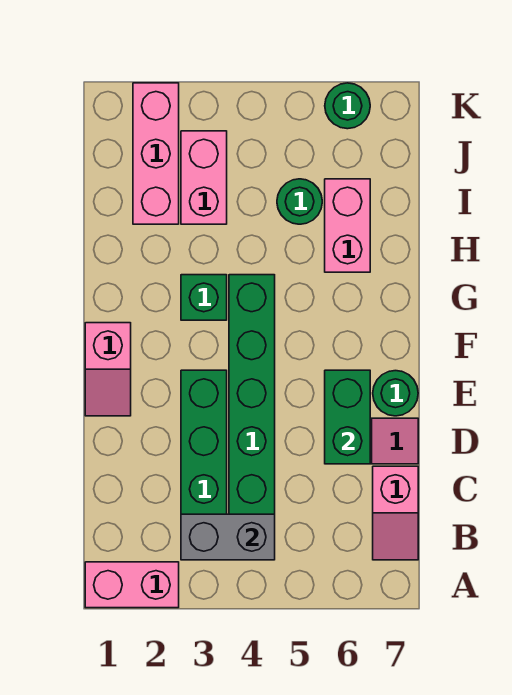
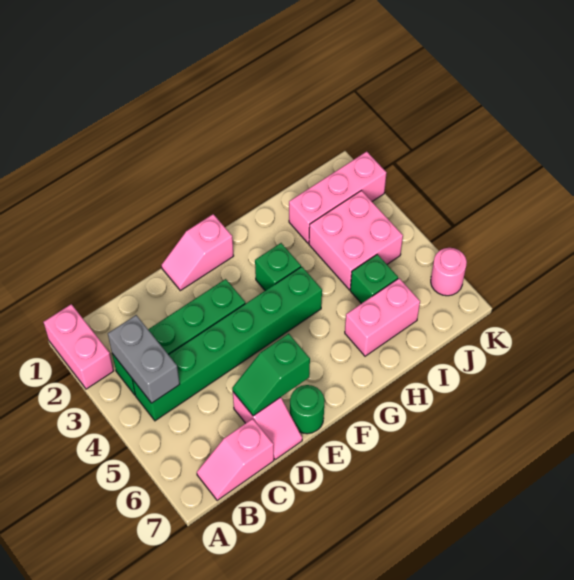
green brick D6:E6 level 2 -> green slope D6:E6 level 2 top E
pink brick I3:J3 level 1 -> pink brick I3:J4 level 1
green round brick I5 level 1 -> green brick I5 level 1
green round brick K6 level 1 -> pink round brick K6 level 1

